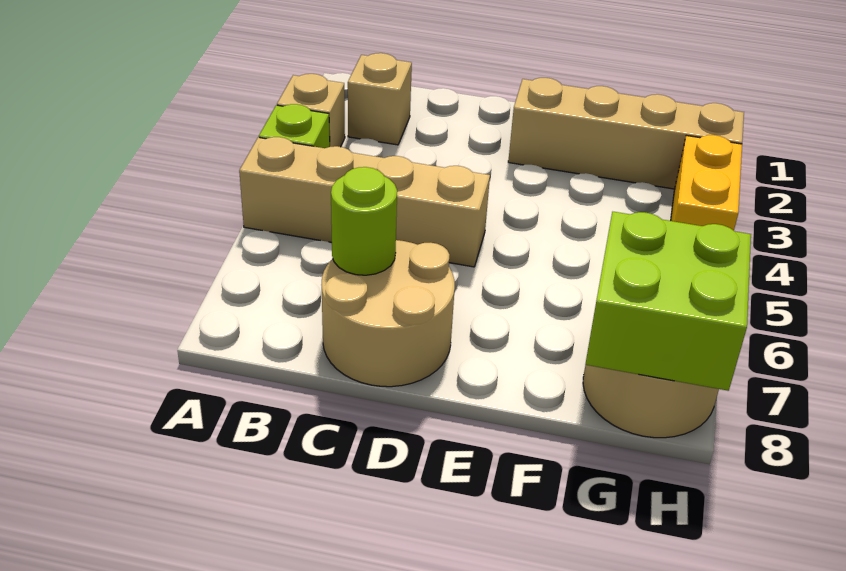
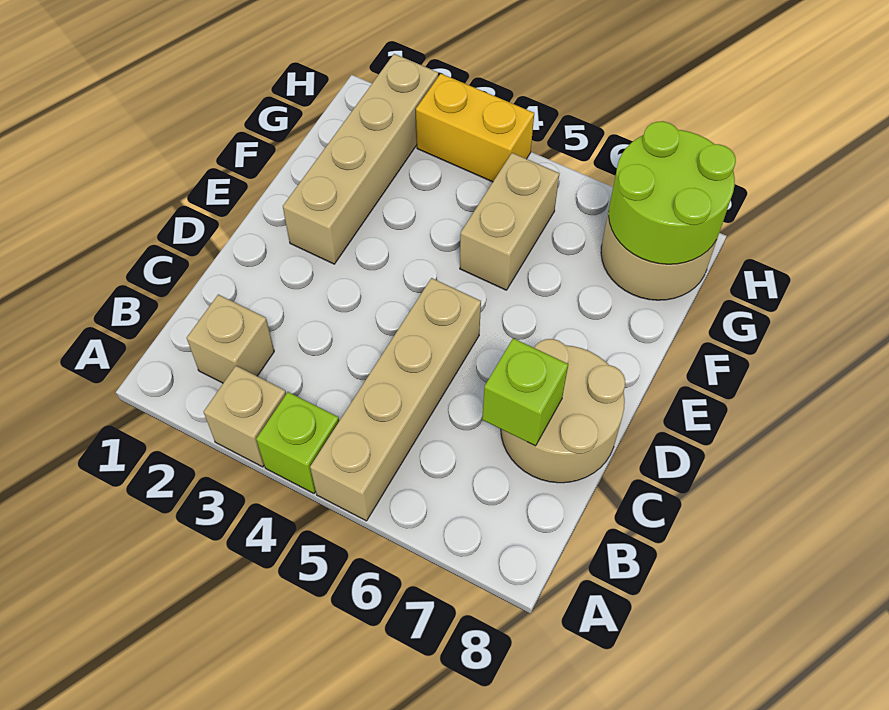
lime round brick C7 level 2 -> lime brick C7 level 2
none -> tan brick F5:G5 level 1
lime brick G7:H8 level 2 -> lime round brick G7:H8 level 2

